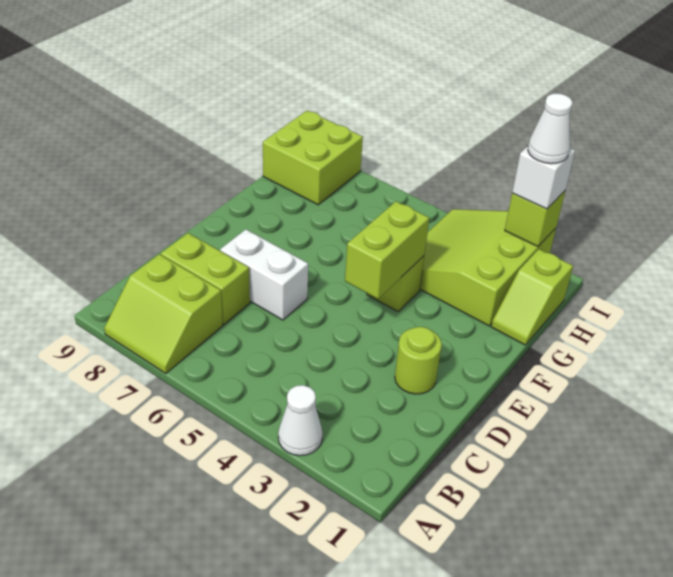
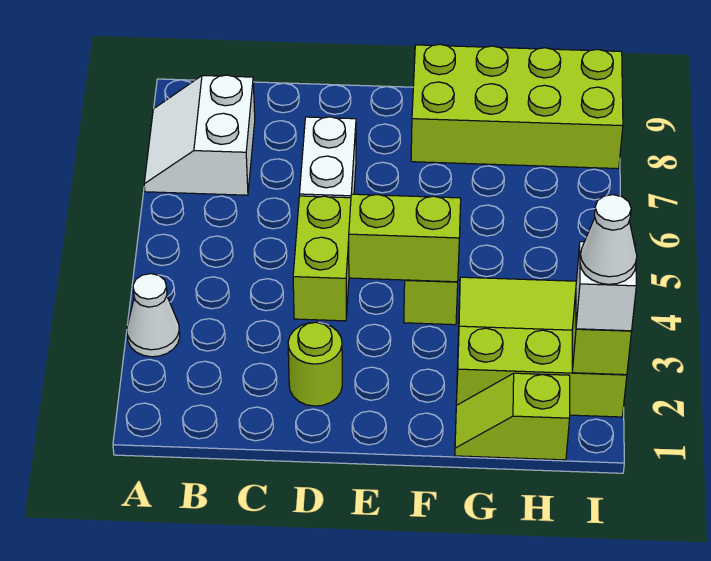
lime slope A7:B8 level 1 top B -> white slope A7:B8 level 1 top B
lime brick C7:C8 level 1 -> lime brick D4:D5 level 1
lime brick H8:I9 level 1 -> lime brick F8:I9 level 1

